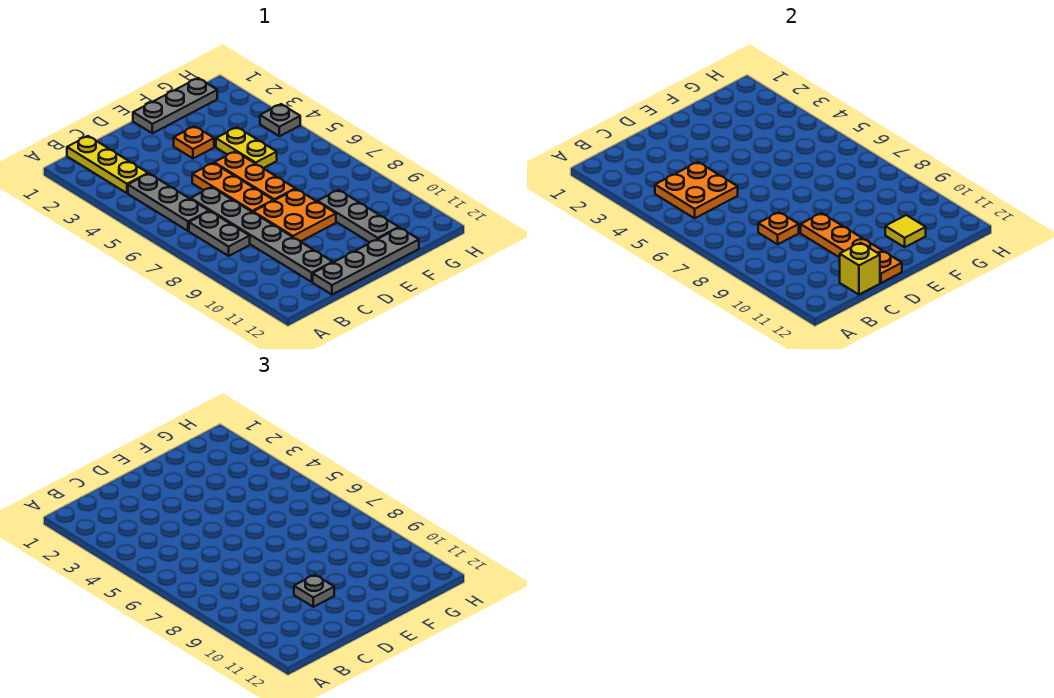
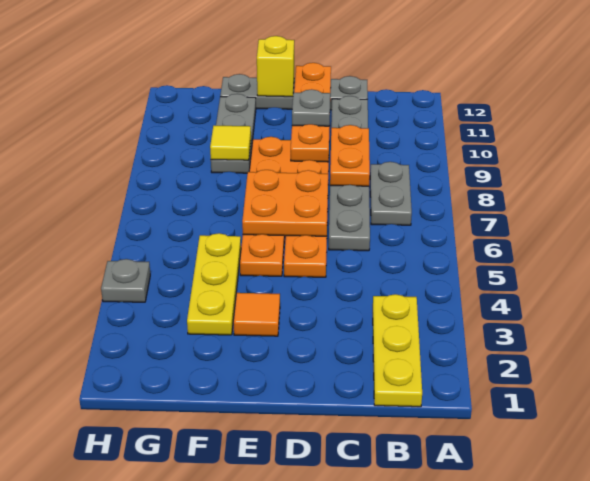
grey plate B4:B6 level 1 -> none
orange plate B4:C5 level 2 -> orange plate D6:E7 level 2
orange plate C8 level 2 -> orange plate C8:C9 level 2
yellow brick C12 level 2 -> yellow brick E12 level 2
grey plate E1:G1 level 1 -> none
orange plate E3 level 1 -> orange tile E3 level 1
yellow plate F4:F5 level 1 -> yellow plate F3:F5 level 1
yellow tile F11 level 2 -> yellow tile F9 level 2

